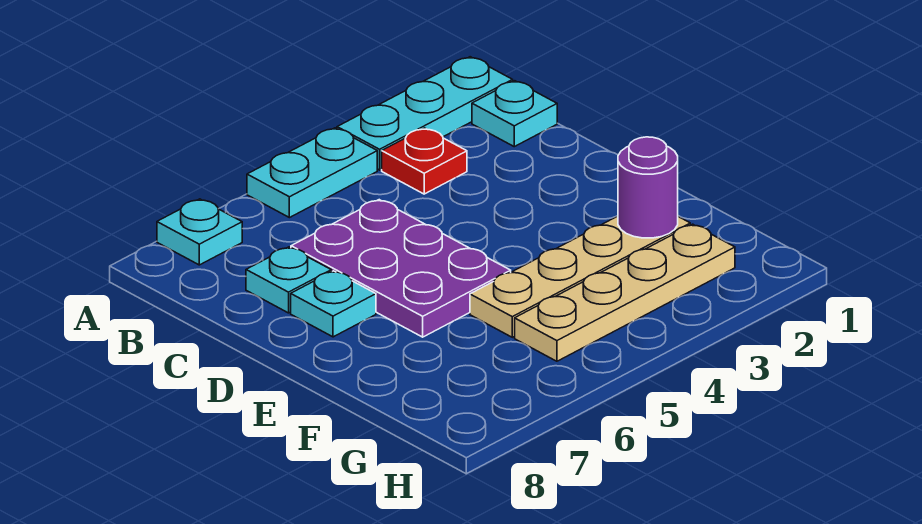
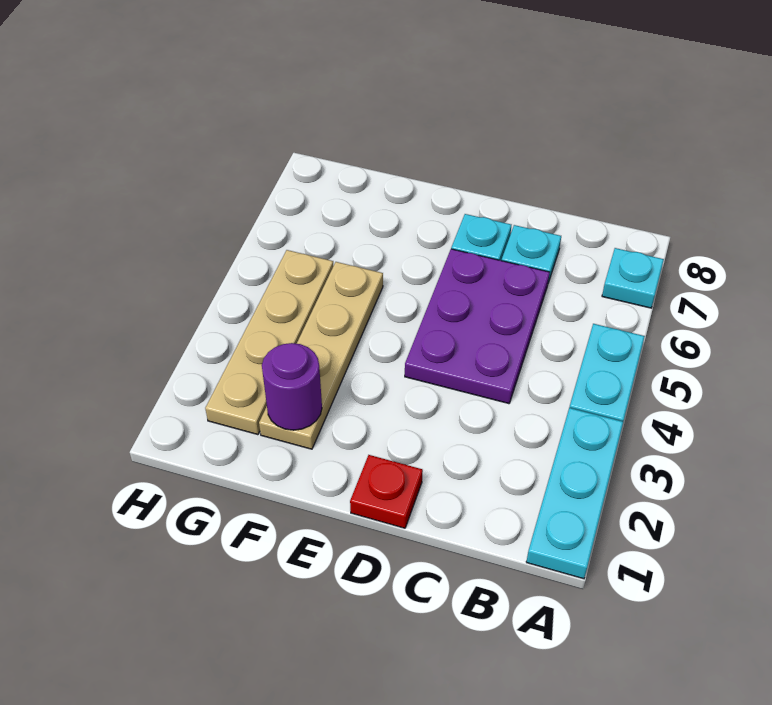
cyan plate B1 level 1 -> none
red plate B3 level 1 -> red plate D1 level 1
purple plate C5:E6 level 1 -> purple plate C4:D6 level 1

